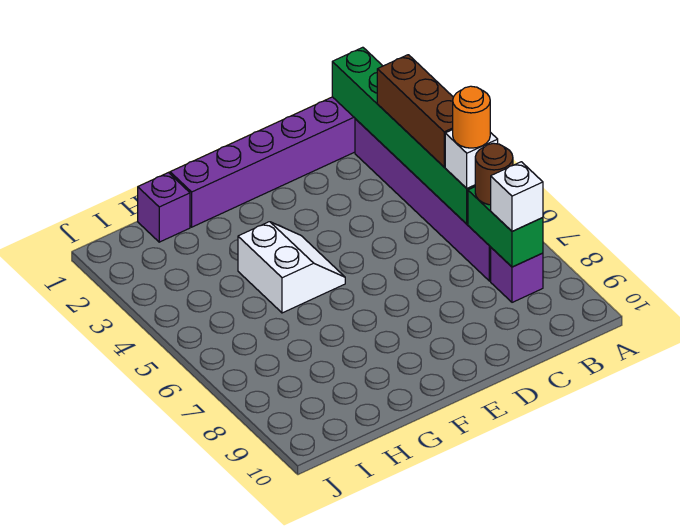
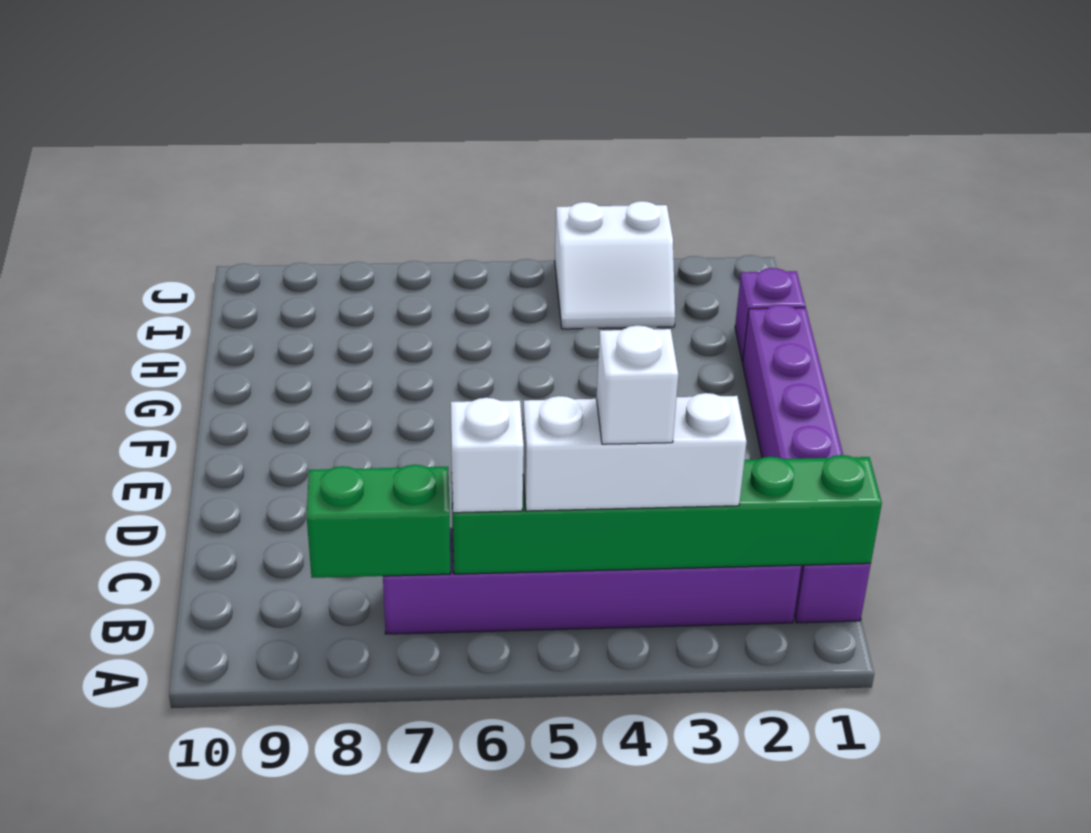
brown brick B3:B5 level 3 -> white brick B3:B5 level 3
orange round brick B6 level 4 -> none
brown round brick B7 level 3 -> none
purple brick B8 level 1 -> none
white brick B8 level 3 -> white brick B4 level 4
white slope F4:G5 level 1 top G -> white slope I3:J4 level 1 top J

